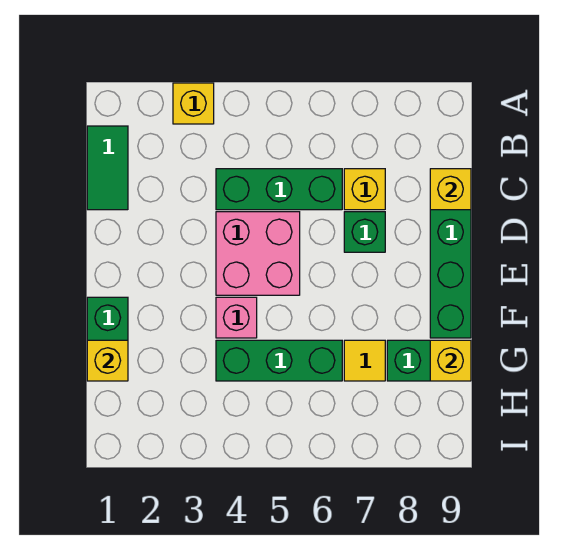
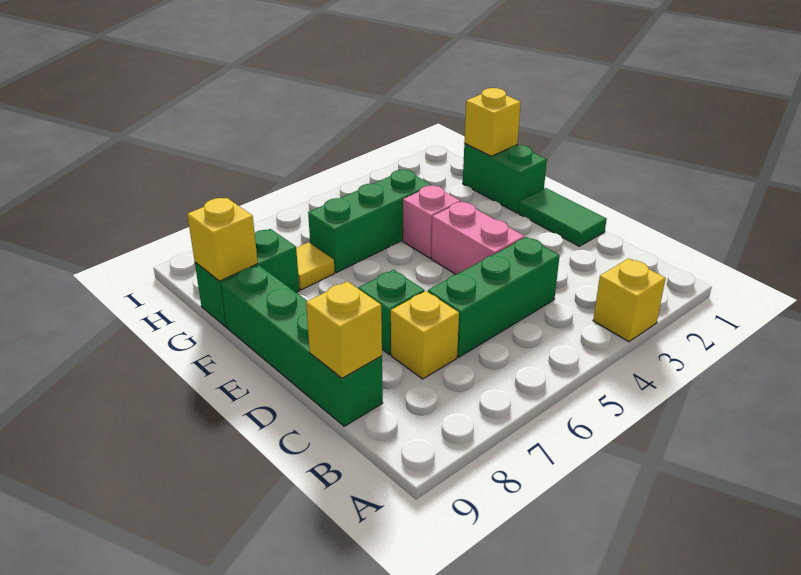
green tile B1:C1 level 1 -> green tile D1:E1 level 1
pink brick D4:E5 level 1 -> pink brick D4:E4 level 1

